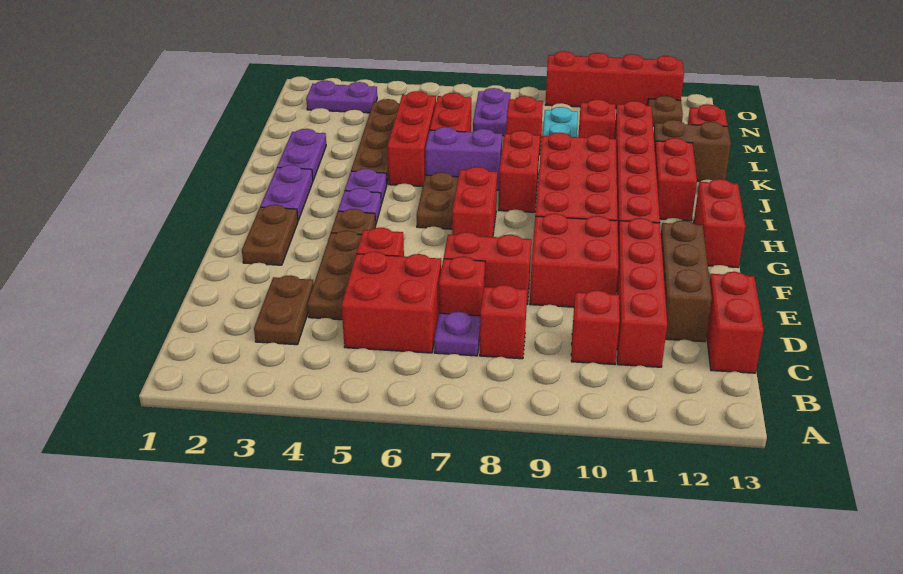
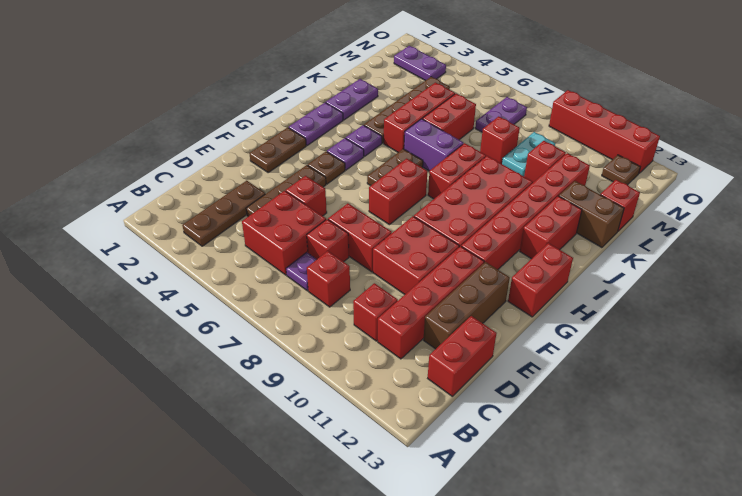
brown plate C3:D3 level 1 -> brown plate B3:D3 level 1

